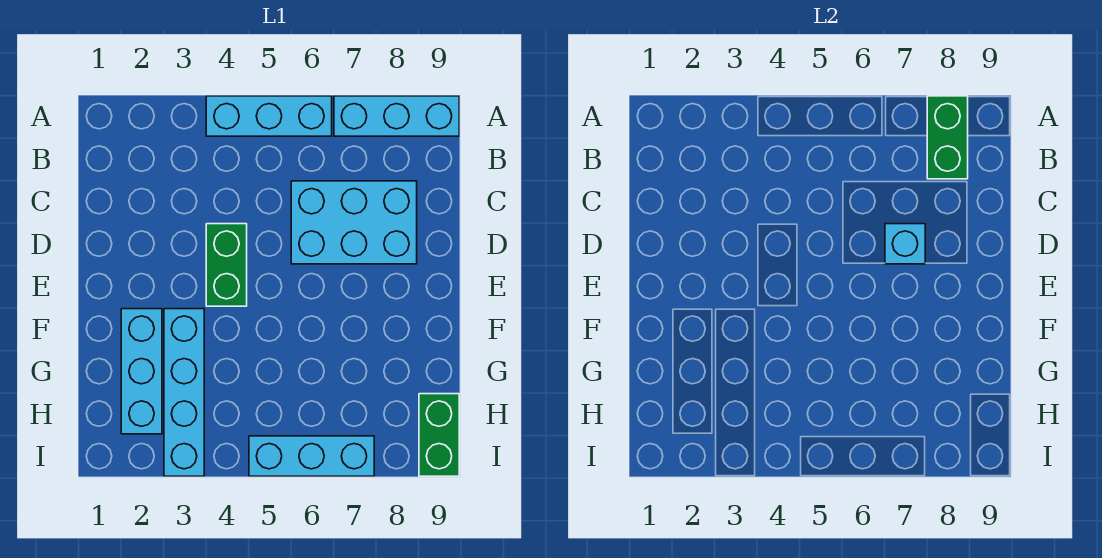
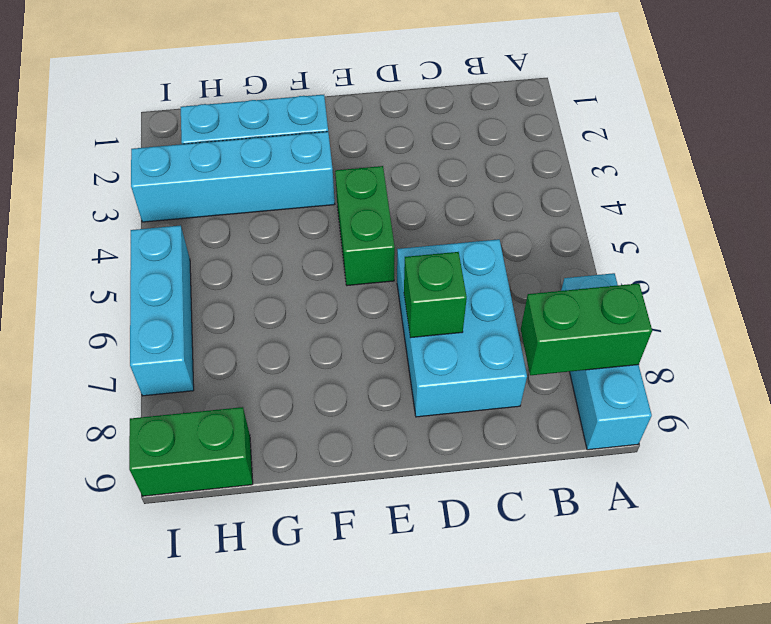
cyan brick A4:A6 level 1 -> none
green brick D4:E4 level 1 -> green brick E4:E5 level 1
cyan brick D7 level 2 -> green brick D7 level 2

